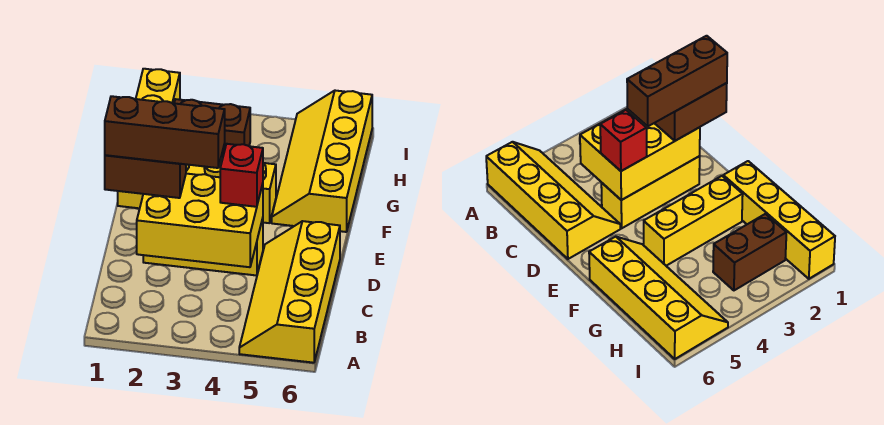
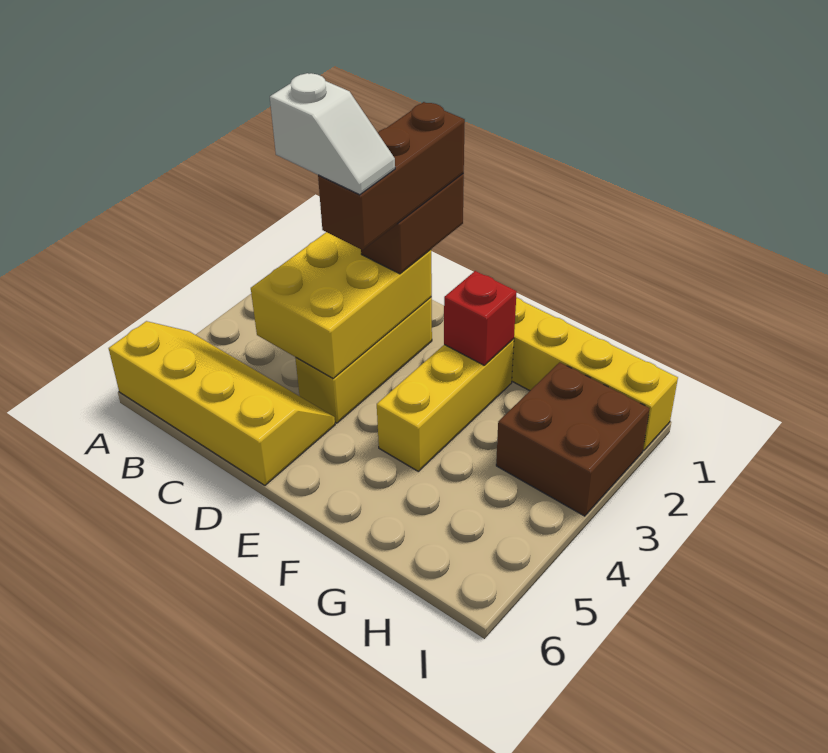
none -> white slope C3:D3 level 5 top C
red brick D4 level 3 -> red brick F2 level 2
yellow slope F5:I6 level 1 top 6 -> none
brown brick H2:H3 level 1 -> brown brick H2:I3 level 1

